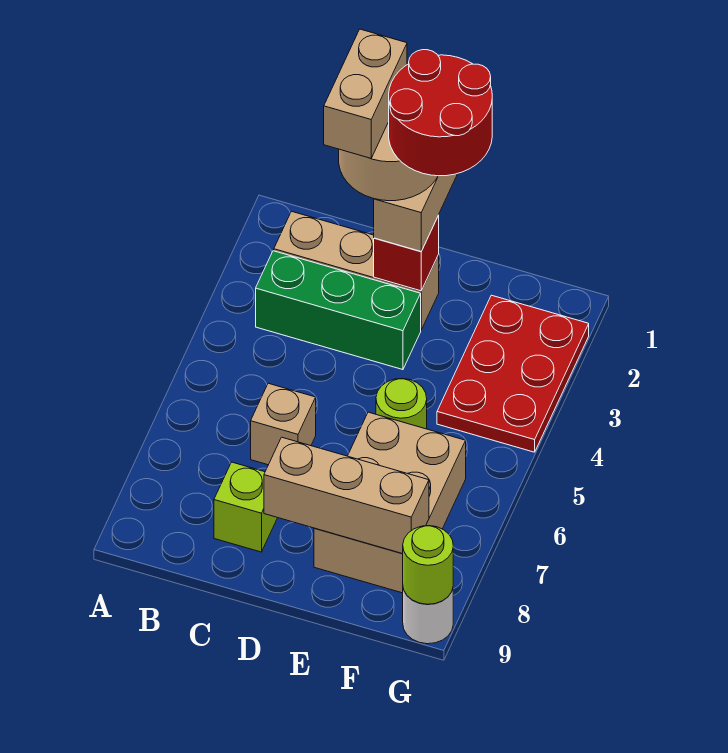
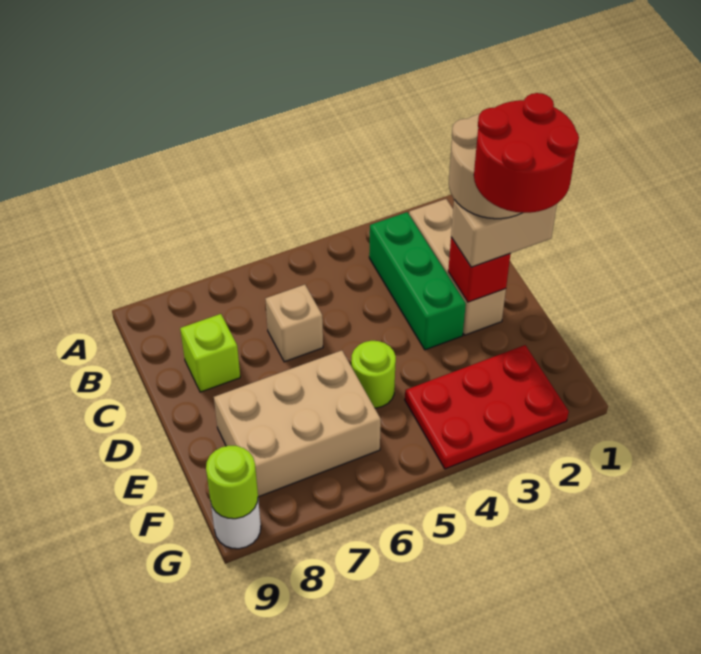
tan brick C1:C2 level 5 -> none
tan brick D8:F8 level 2 -> none

